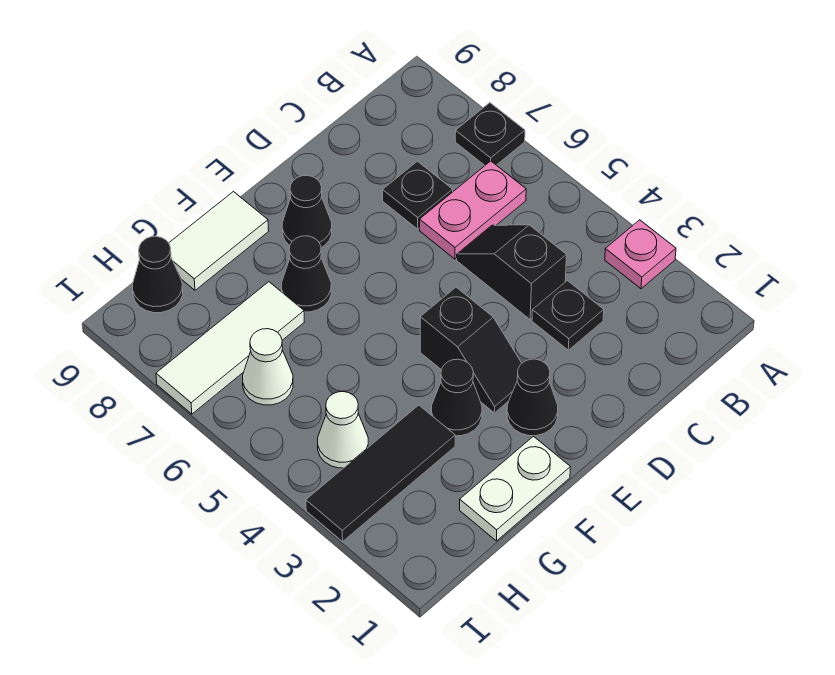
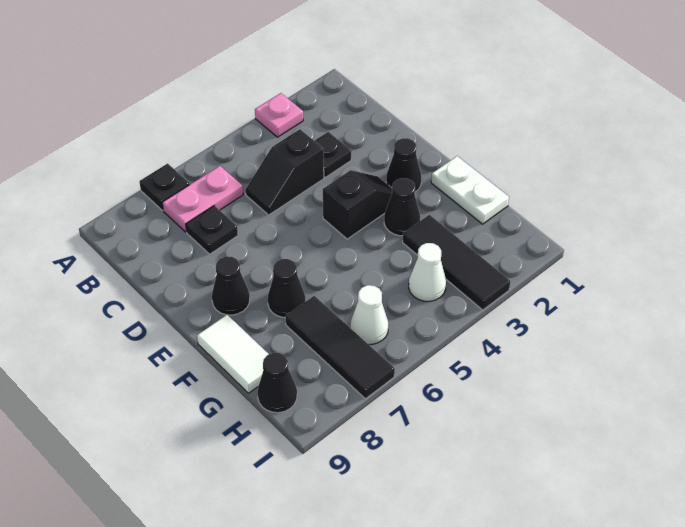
pink plate B6:C6 level 1 -> pink plate B6:B7 level 1
white tile G7:I7 level 1 -> black tile G7:I7 level 1

